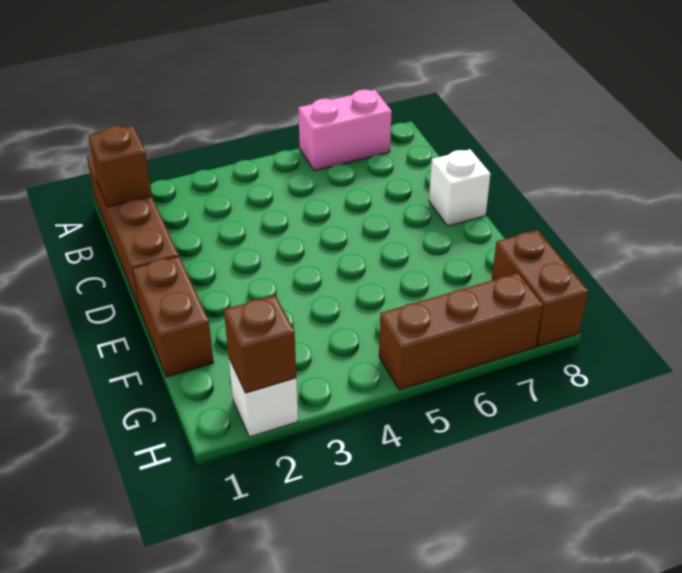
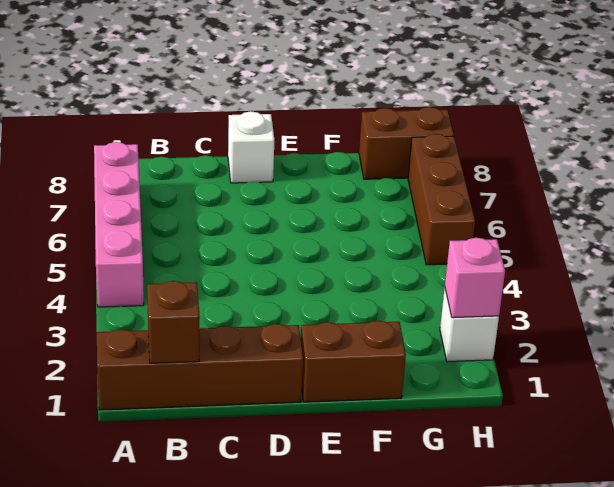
pink brick A6:A7 level 1 -> pink brick A4:A7 level 1
brown brick H2 level 2 -> pink brick H2 level 2

